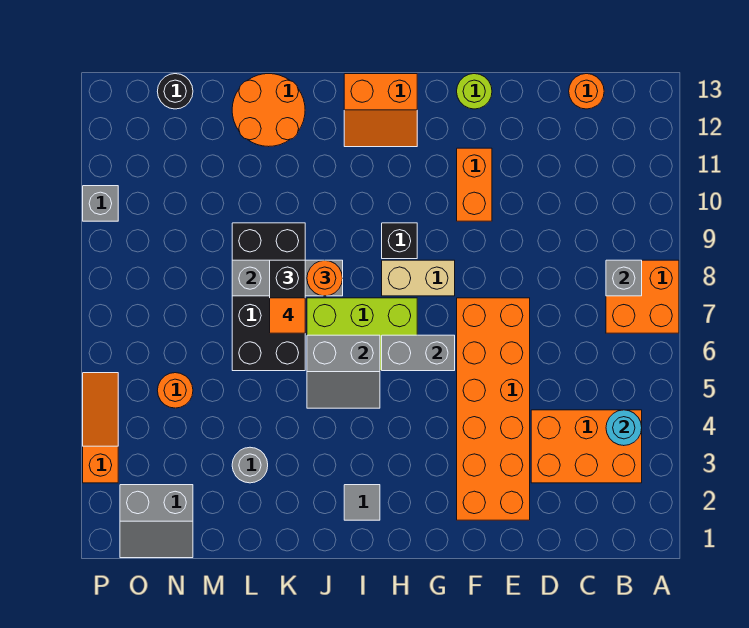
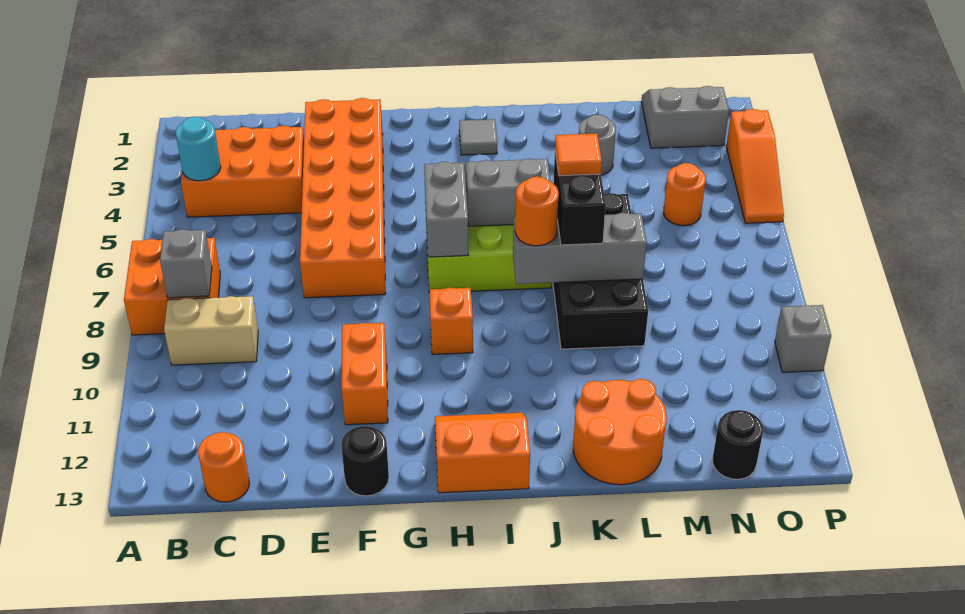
lime round brick F13 level 1 -> black round brick F13 level 1
grey brick G6:H6 level 2 -> grey brick H6:H7 level 2
tan brick G8:H8 level 1 -> tan brick B9:C9 level 1
black brick H9 level 1 -> orange brick H9 level 1

